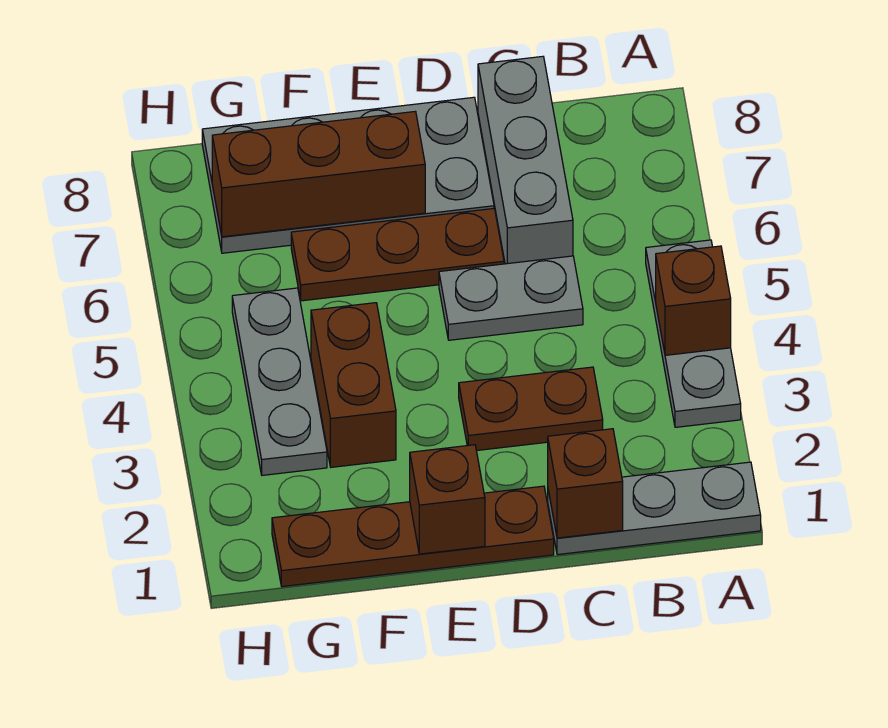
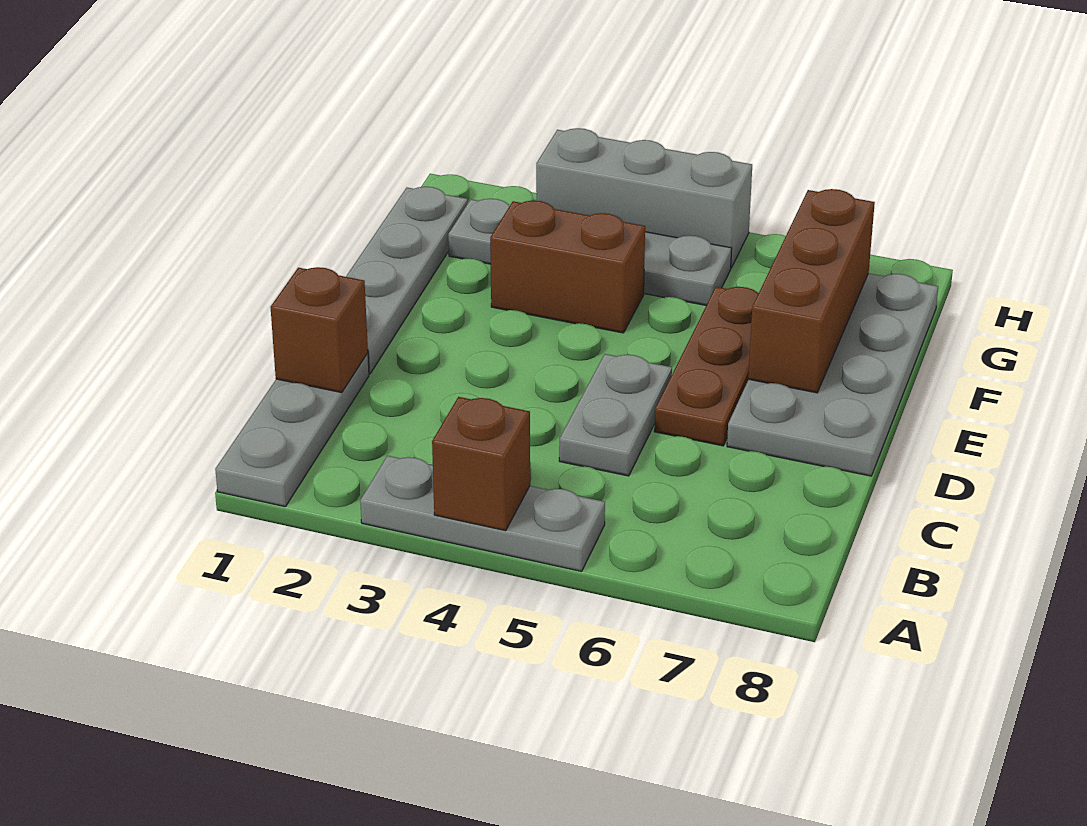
brown plate C3:D3 level 1 -> none
grey brick C6:C8 level 1 -> grey brick H3:H5 level 1
brown plate D1:G1 level 1 -> grey plate D1:G1 level 1
brown brick E1 level 2 -> none
grey plate G3:G5 level 1 -> grey plate G2:G5 level 1

